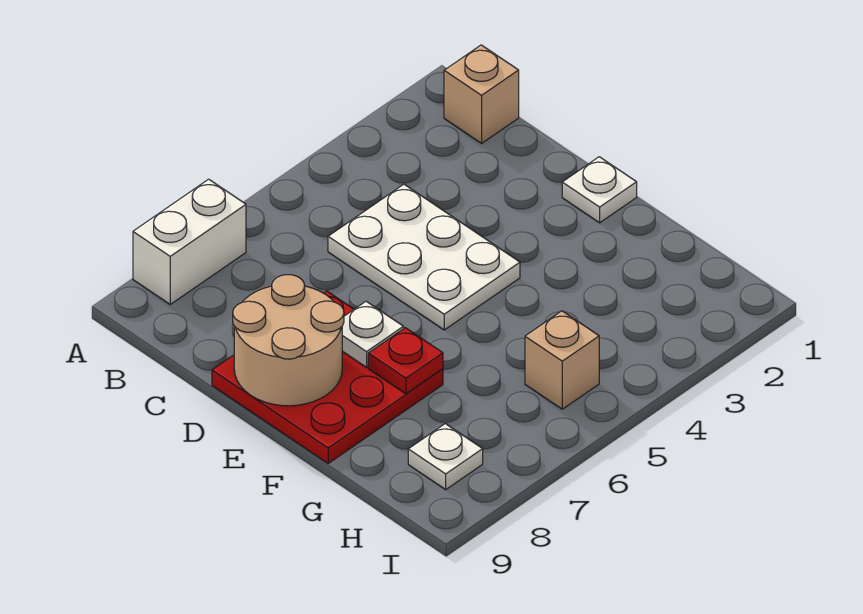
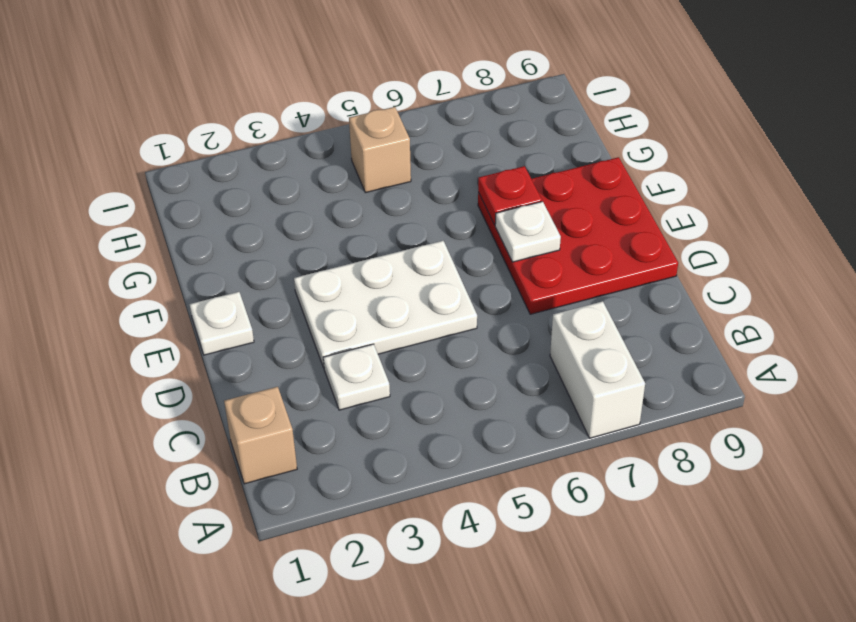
white brick A7:A8 level 1 -> white brick A7:B7 level 1
white plate C4:E5 level 1 -> white plate D3:E5 level 1
tan round brick D8:E9 level 2 -> none
white plate H8 level 1 -> white plate C3 level 1

